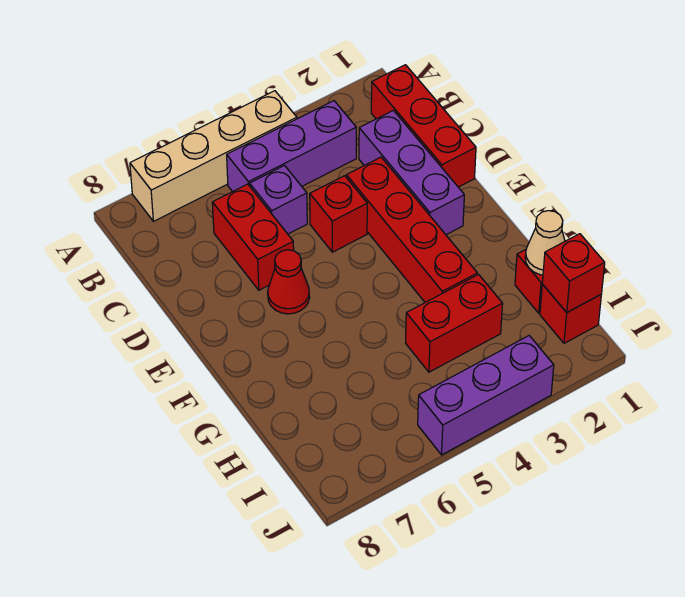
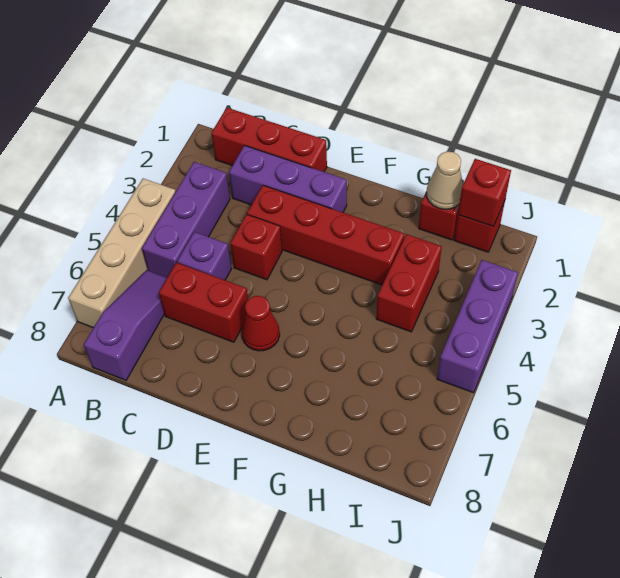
none -> purple slope B6:B8 level 1 top 8

